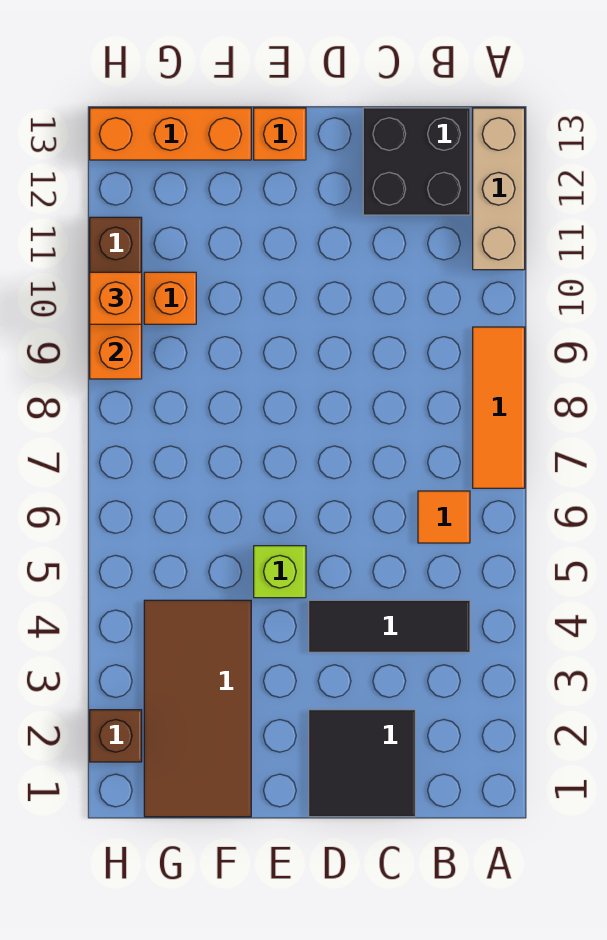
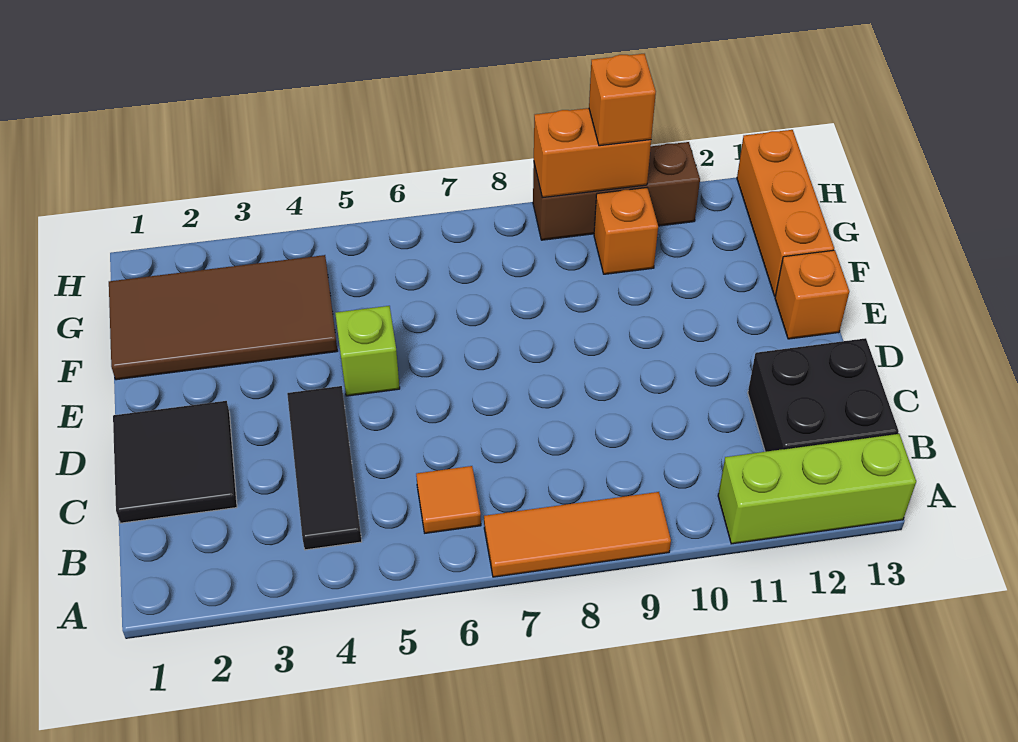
tan brick A11:A13 level 1 -> lime brick A11:A13 level 1
brown brick H2 level 1 -> none

